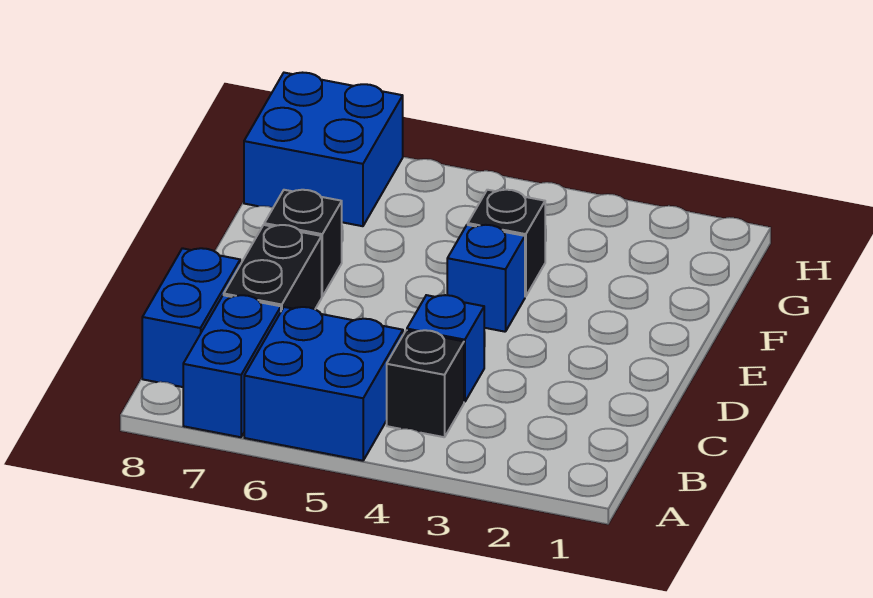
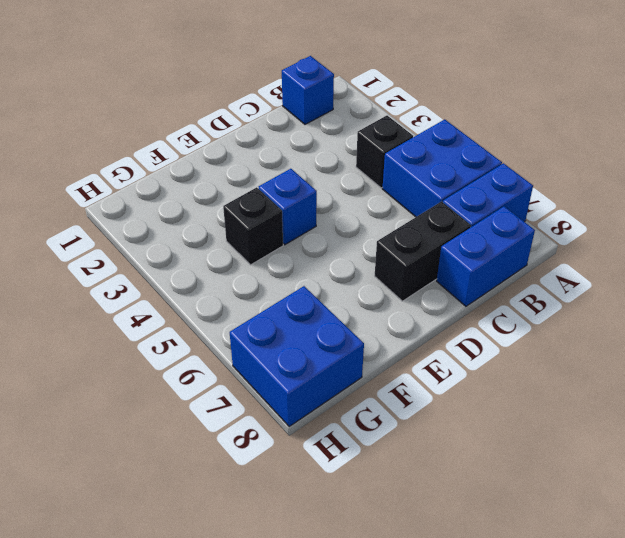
blue brick C4 level 1 -> blue brick B1 level 1
black brick E7 level 1 -> none

